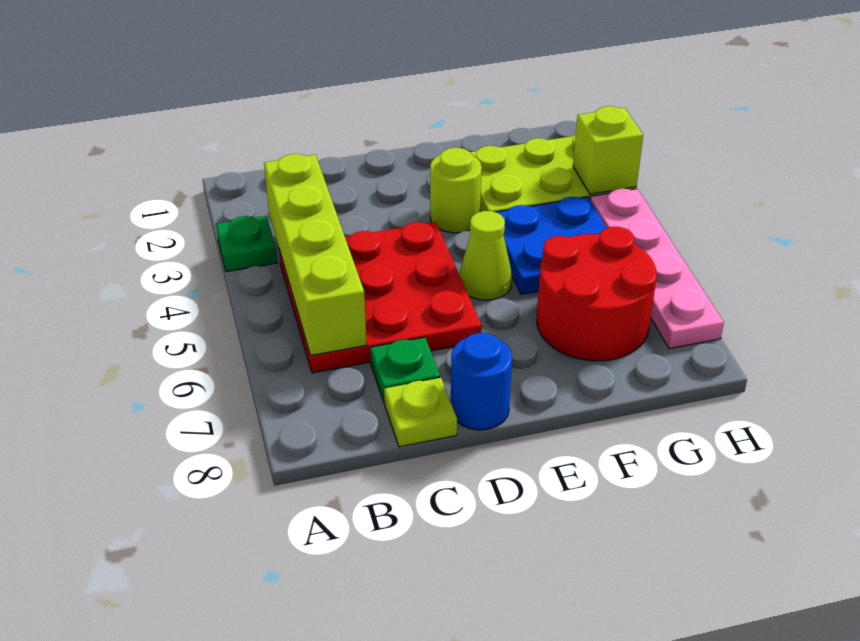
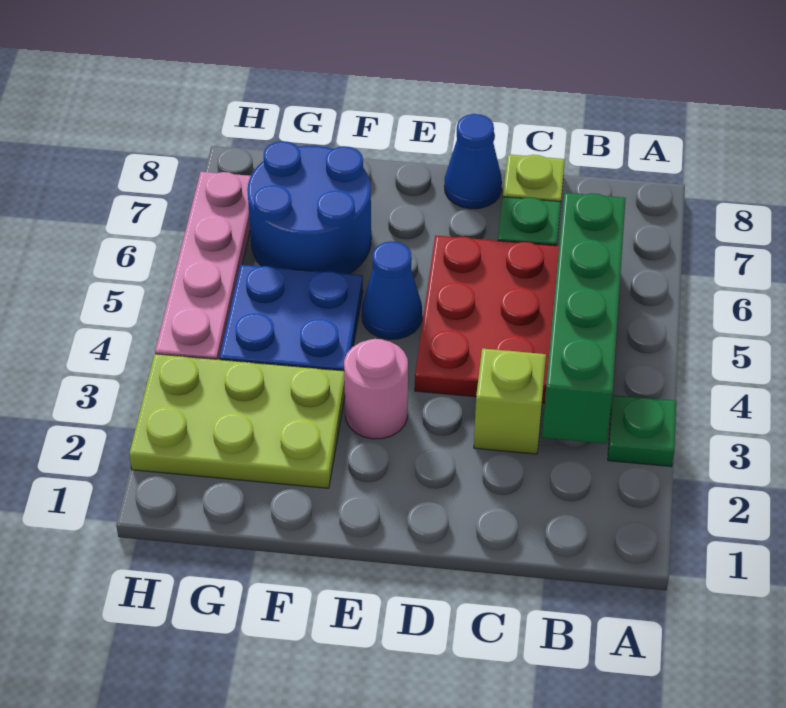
lime brick B3:B6 level 2 -> green brick B3:B6 level 2
blue round brick D8 level 1 -> blue cone D8 level 1
lime round brick E3 level 1 -> pink round brick E3 level 1
lime cone E5 level 1 -> blue cone E5 level 1
red round brick F6:G7 level 1 -> blue round brick F6:G7 level 1
lime brick H3 level 2 -> lime brick C3 level 1

